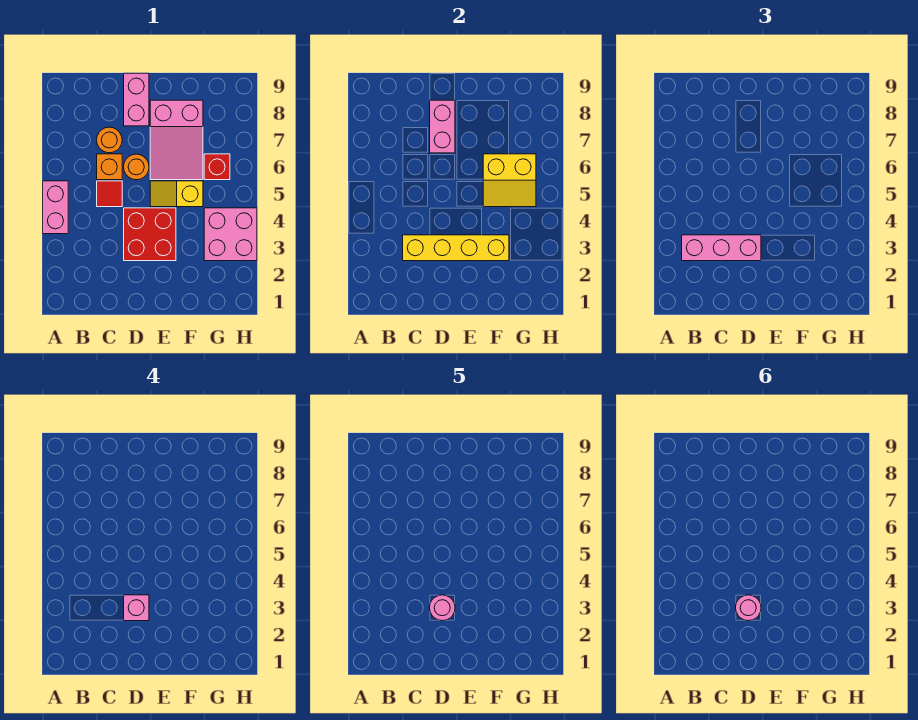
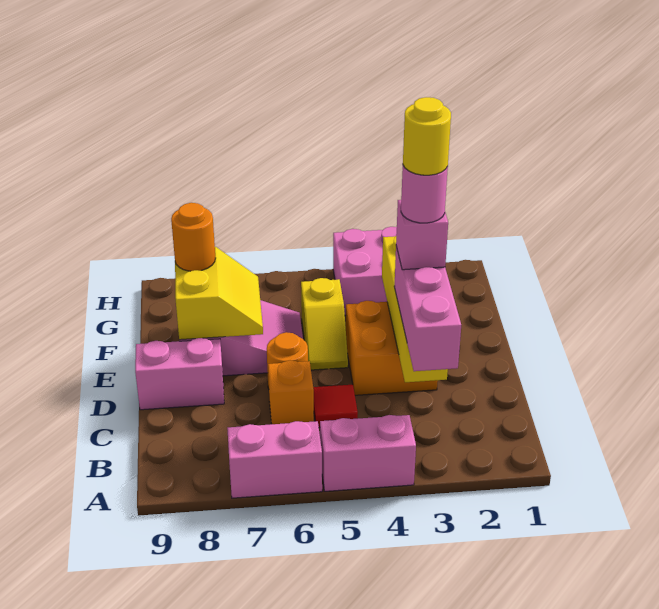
orange round brick C7 level 1 -> orange round brick F8 level 3
red brick D3:E4 level 1 -> orange brick D3:E4 level 1
pink round brick D3 level 6 -> yellow round brick D3 level 6
pink brick D7:D8 level 2 -> pink brick A6:A7 level 1
yellow slope F5:G6 level 2 top 6 -> yellow slope E7:F8 level 2 top 8
red brick G6 level 1 -> none

